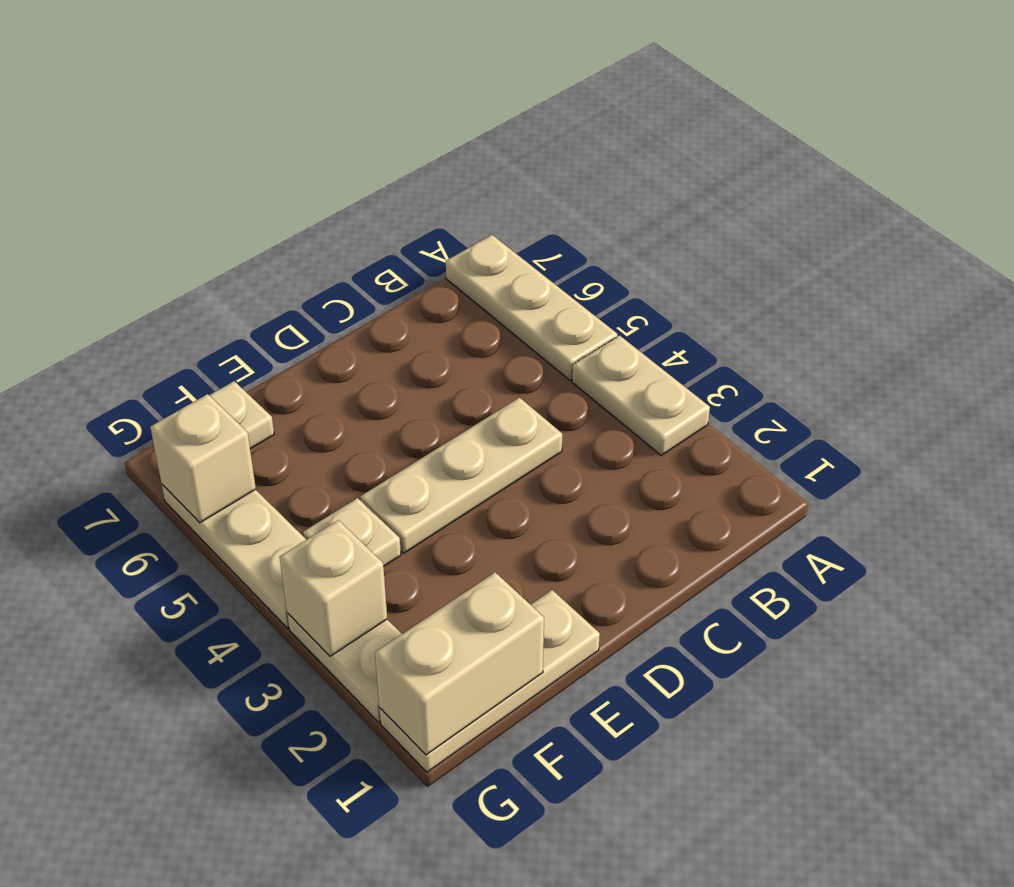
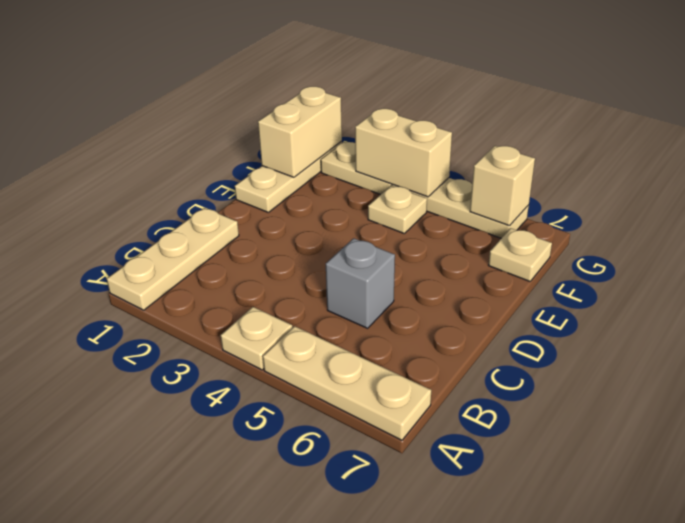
tan plate A3:A4 level 1 -> tan plate A4 level 1
tan plate C4:E4 level 1 -> tan plate A1:C1 level 1
none -> grey brick C5 level 1
tan brick G3 level 2 -> tan brick G3:G4 level 2

